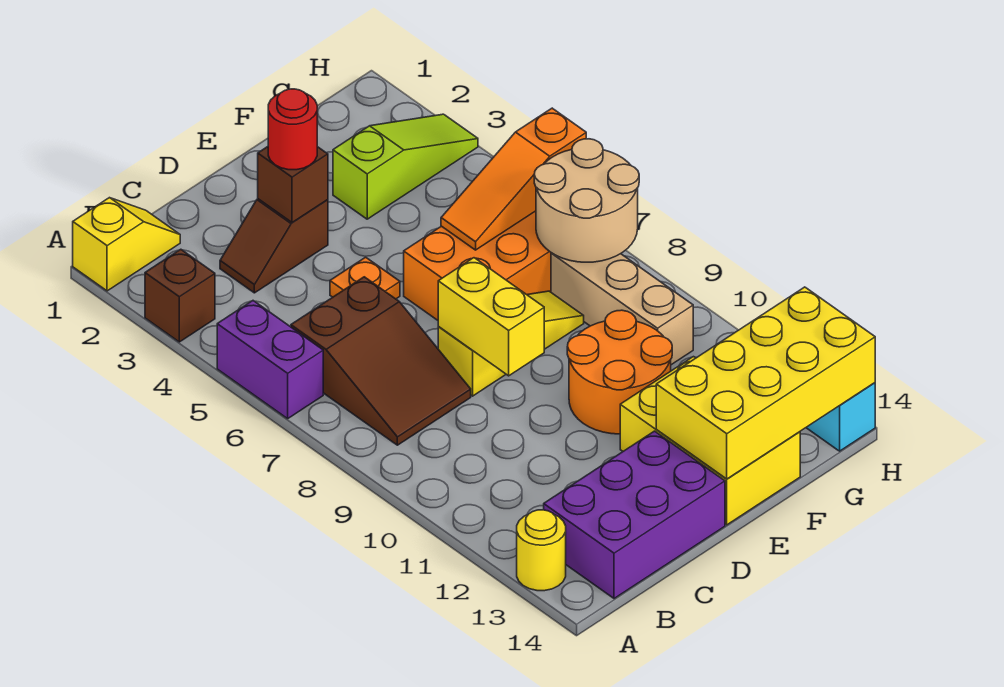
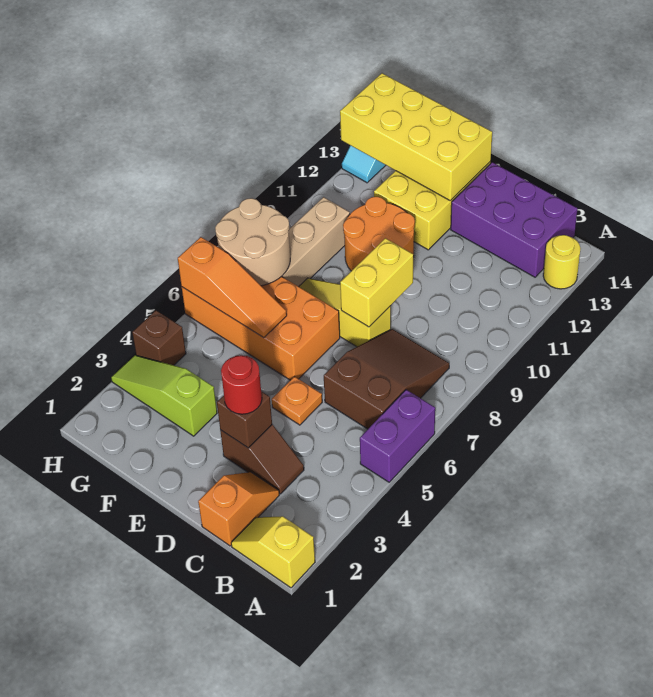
brown brick A3 level 1 -> brown brick H4 level 1
none -> orange slope C1:C2 level 1 top 1

